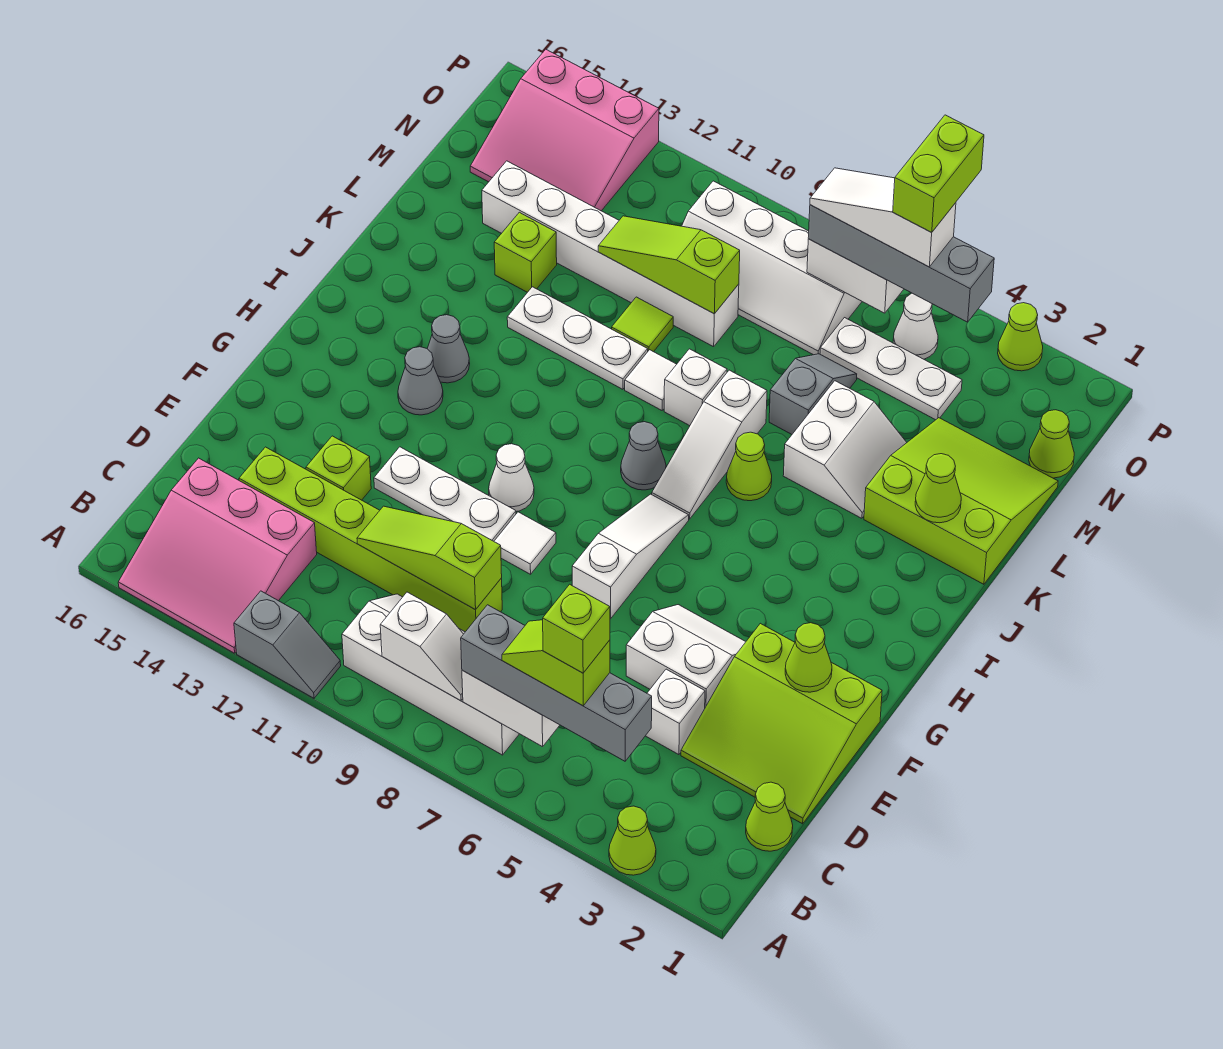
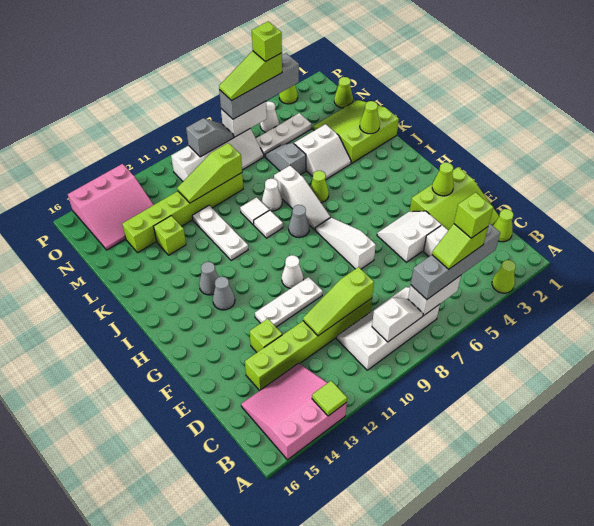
grey slope A11:A12 level 1 top 12 -> grey slope O8:O9 level 2 top 9
pink slope A13:C15 level 1 top C -> pink slope A13:C15 level 1 top A
white tile F9 level 1 -> white tile J9 level 1
white slope K4:L5 level 1 top 5 -> white slope K4:L5 level 1 top L
white brick K8 level 1 -> white cone K8 level 1
white plate K10:K12 level 1 -> white plate J11:L11 level 1
lime tile L10 level 1 -> lime tile A13 level 2
white brick M9:M14 level 1 -> lime brick M9:M14 level 1
white slope O5:O7 level 4 top 5 -> lime slope O5:O7 level 4 top 5
lime brick O5:P5 level 5 -> lime brick O5 level 5

